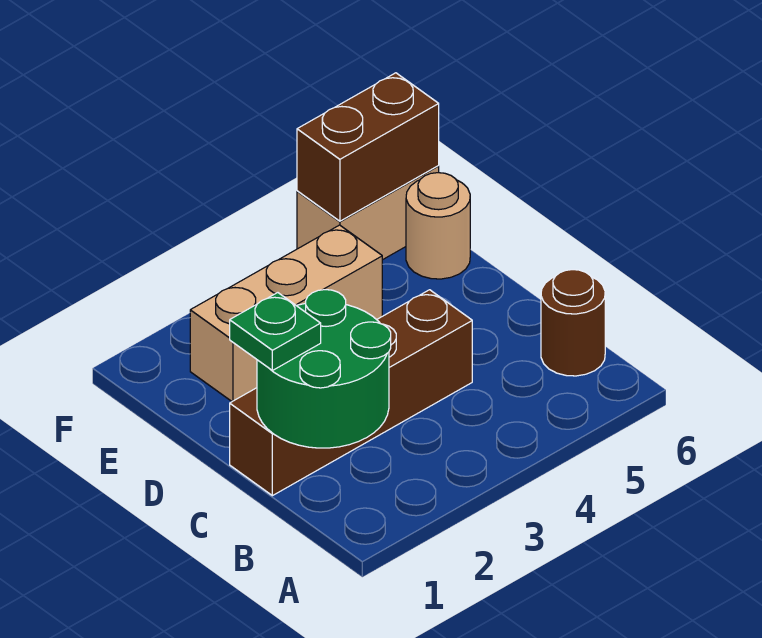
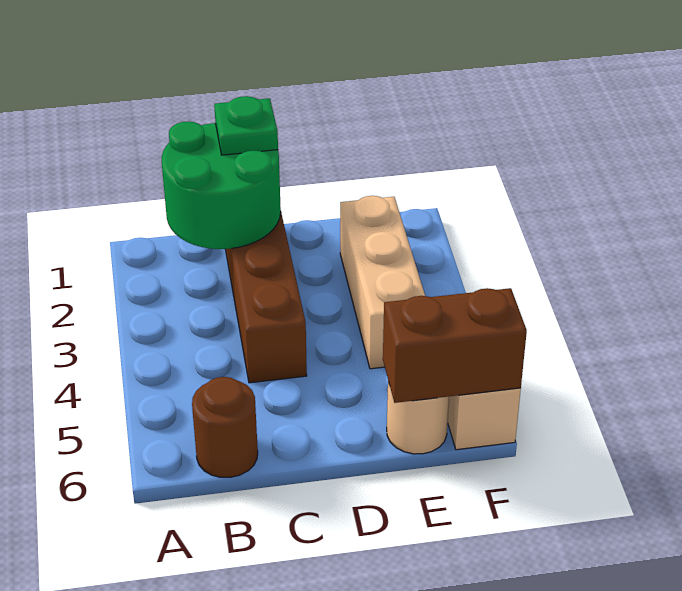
brown brick F5:F6 level 2 -> brown brick E6:F6 level 2

